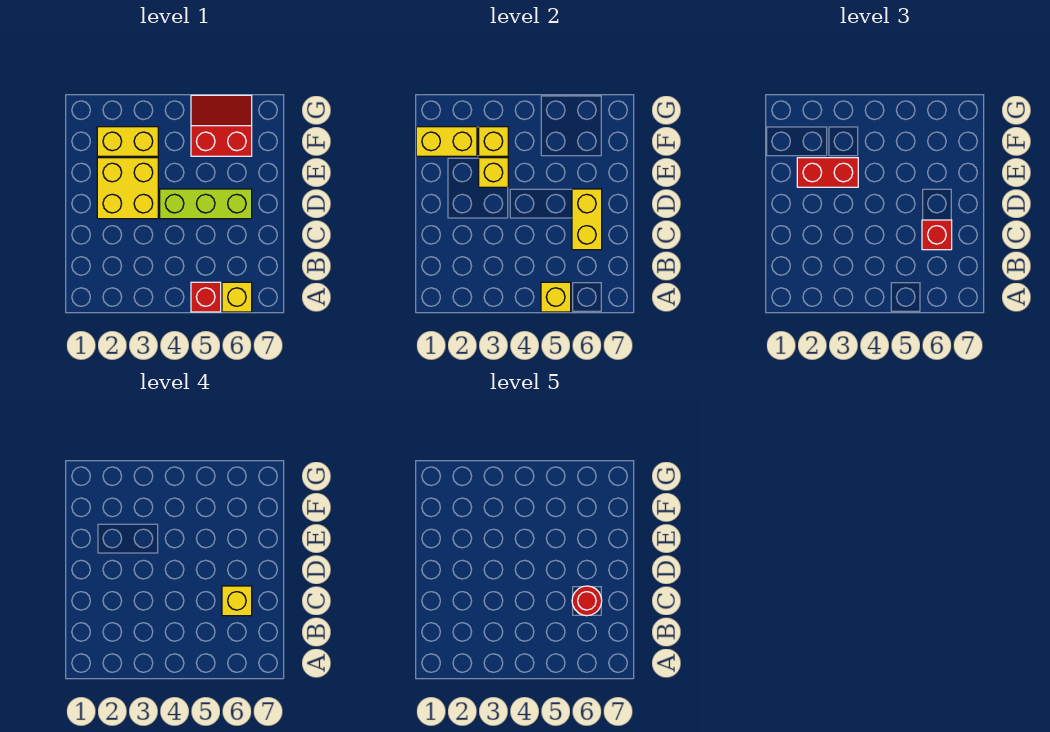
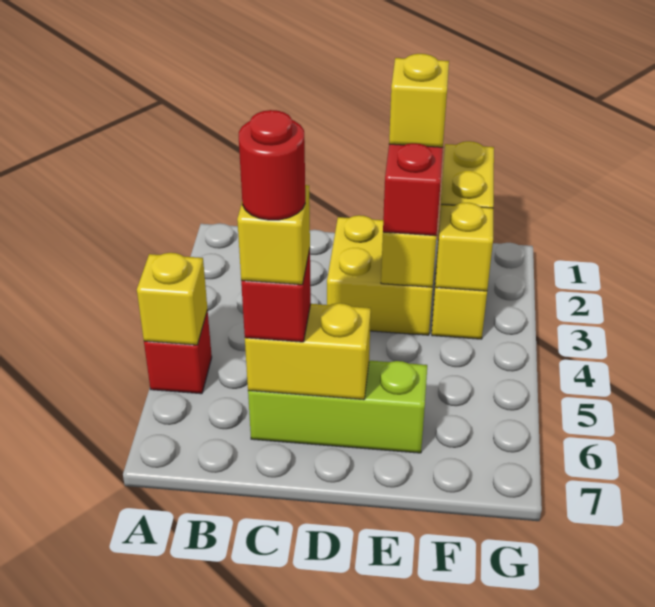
yellow brick A6 level 1 -> yellow brick E2 level 4
lime brick D4:D6 level 1 -> lime brick C6:E6 level 1
red slope F5:G6 level 1 top F -> none

